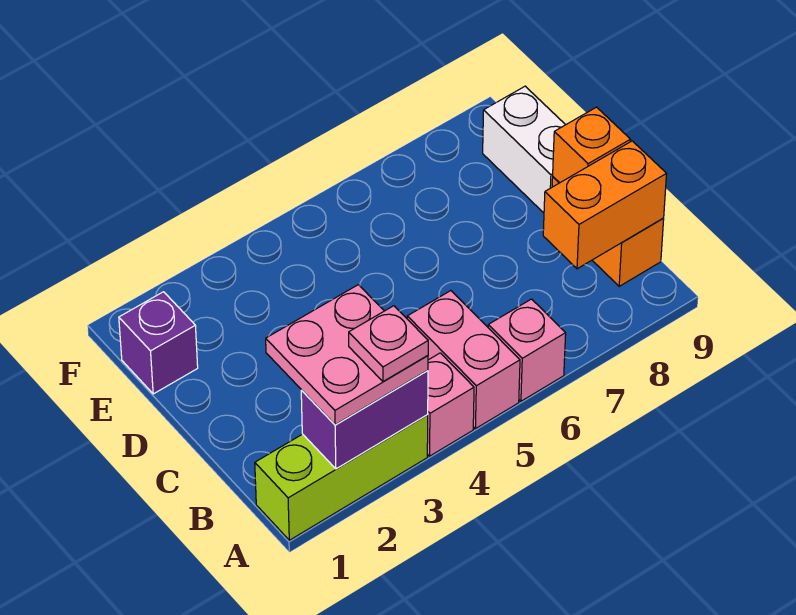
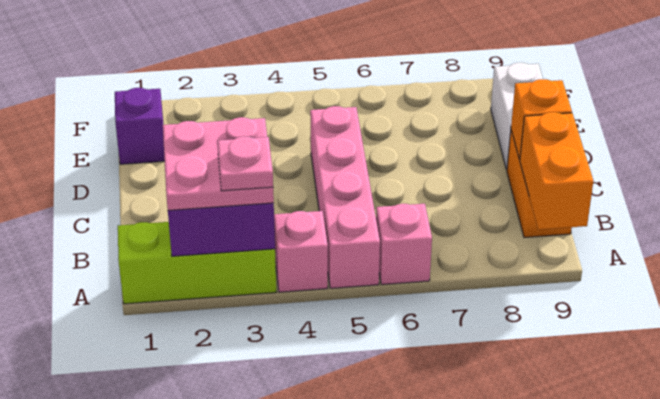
pink brick A5:B5 level 1 -> pink brick A5:D5 level 1
orange brick B8:B9 level 2 -> orange brick A9:B9 level 2

